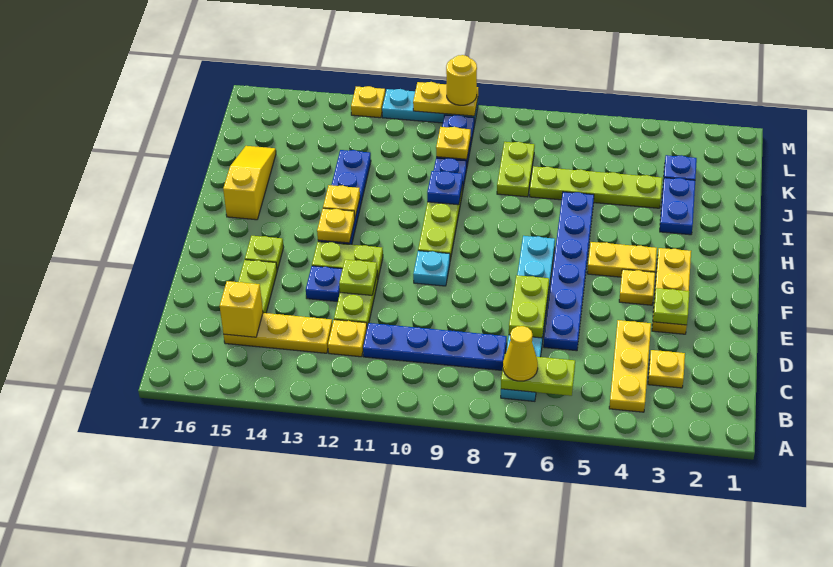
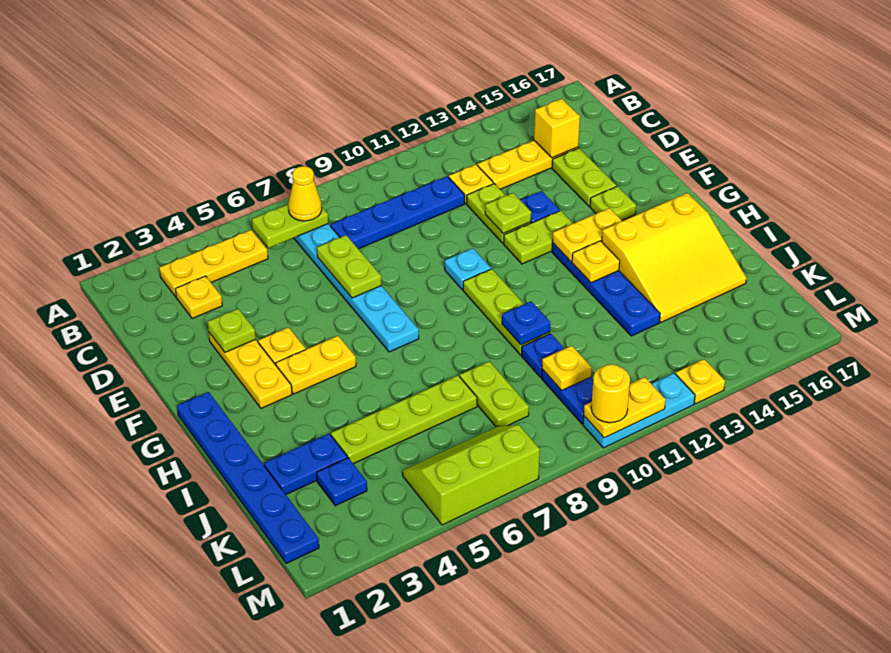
yellow plate B4:D4 level 1 -> yellow plate B3:B5 level 1
blue plate D6:I6 level 1 -> blue plate G1:L1 level 1
yellow plate G13 level 2 -> yellow plate G13:G14 level 2
yellow slope H16:J16 level 1 top H -> yellow slope H14:J16 level 1 top H
blue plate I3:J3 level 1 -> blue plate J2:J3 level 1
none -> lime slope L5:M7 level 1 top M

